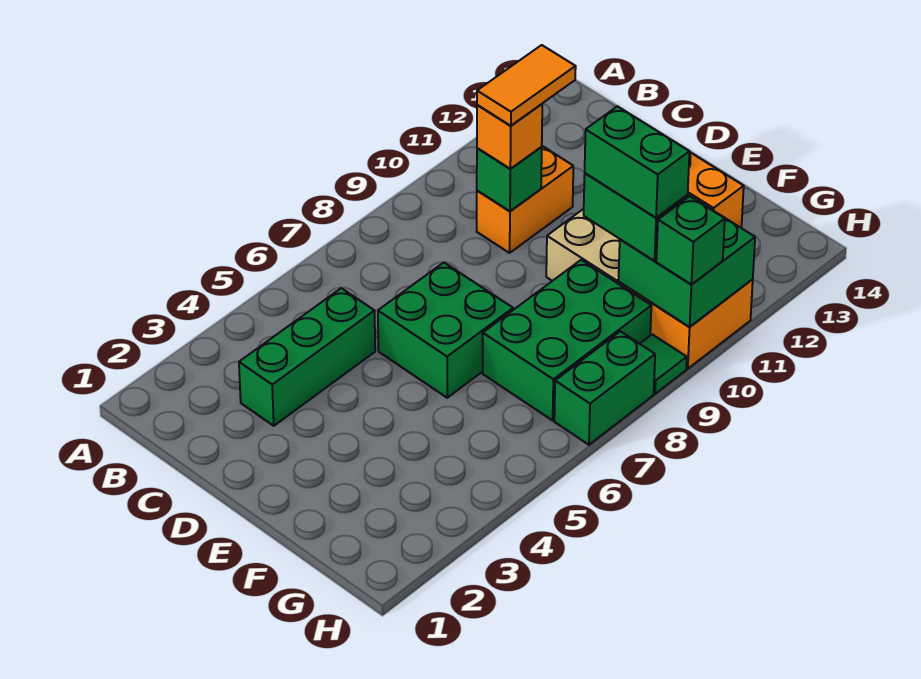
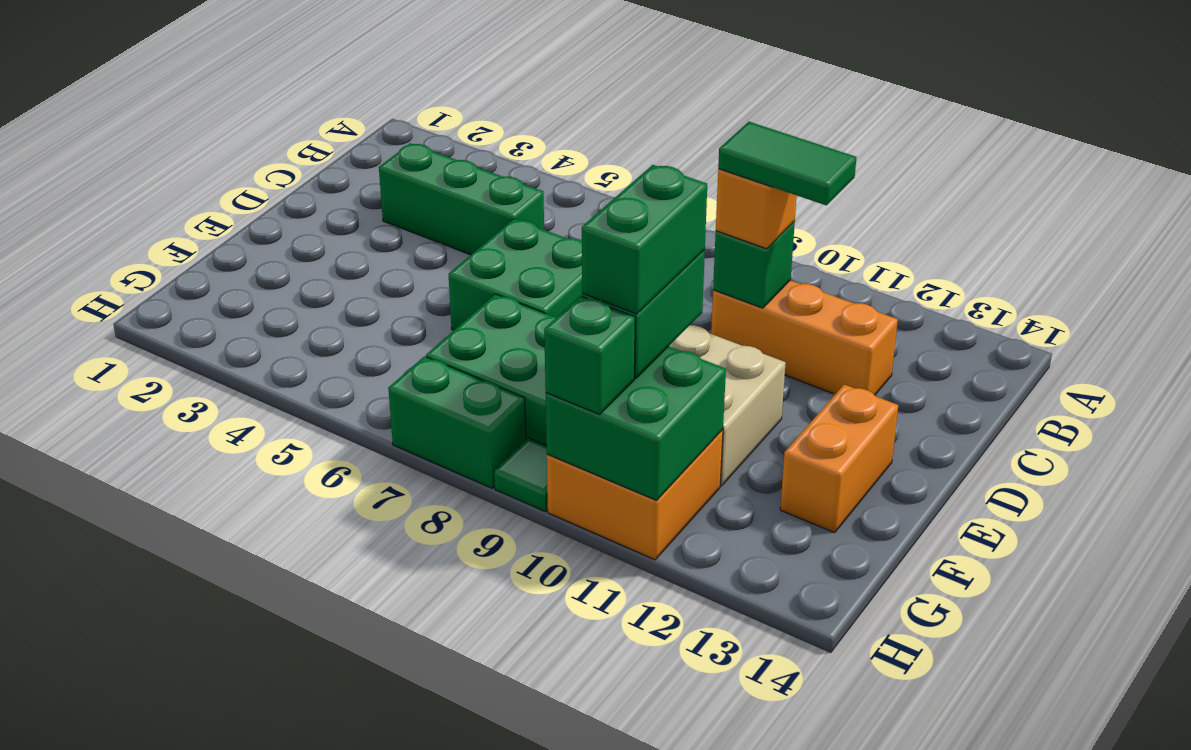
orange brick C10:C11 level 1 -> orange brick C10:C12 level 1
orange tile C10:C11 level 4 -> green tile C10:C11 level 4

